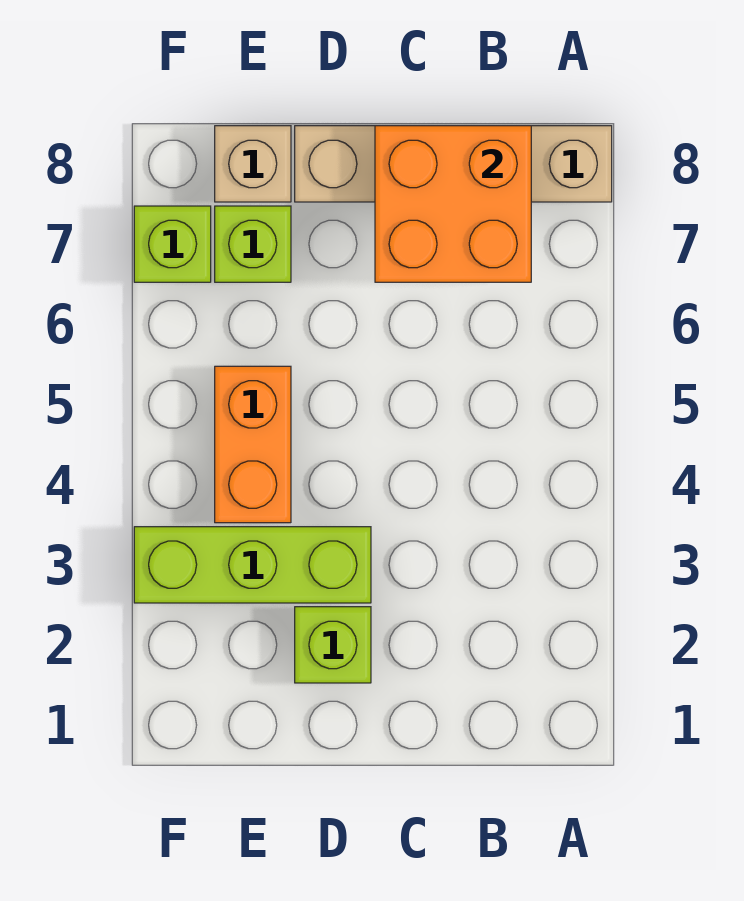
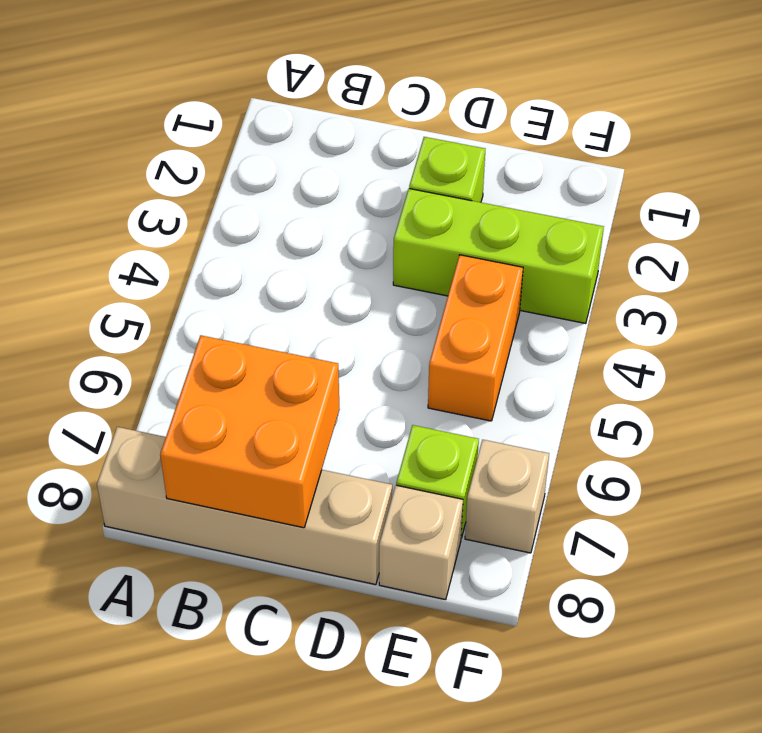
lime brick F7 level 1 -> tan brick F7 level 1

